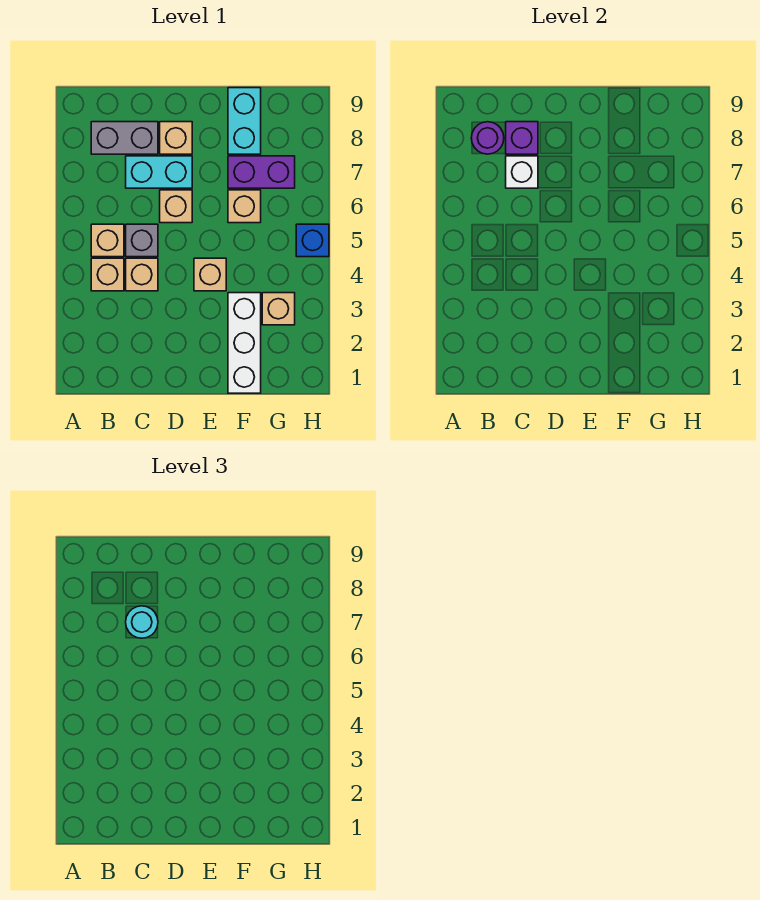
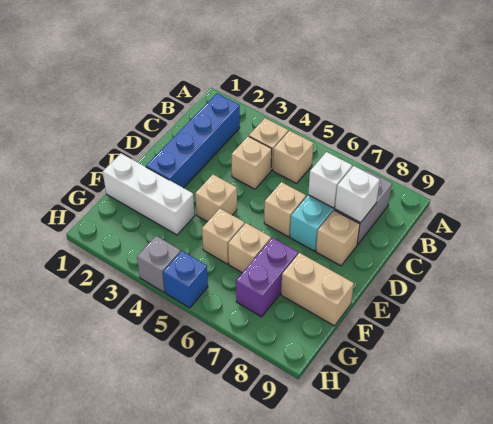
none -> blue brick B2:E2 level 1
purple round brick B8 level 2 -> none
grey brick C5 level 1 -> grey brick H4 level 1
cyan round brick C7 level 3 -> none
purple brick C8 level 2 -> white brick C8 level 2
cyan brick F8:F9 level 1 -> tan brick F8:F9 level 1
tan brick G3 level 1 -> tan brick F5 level 1

